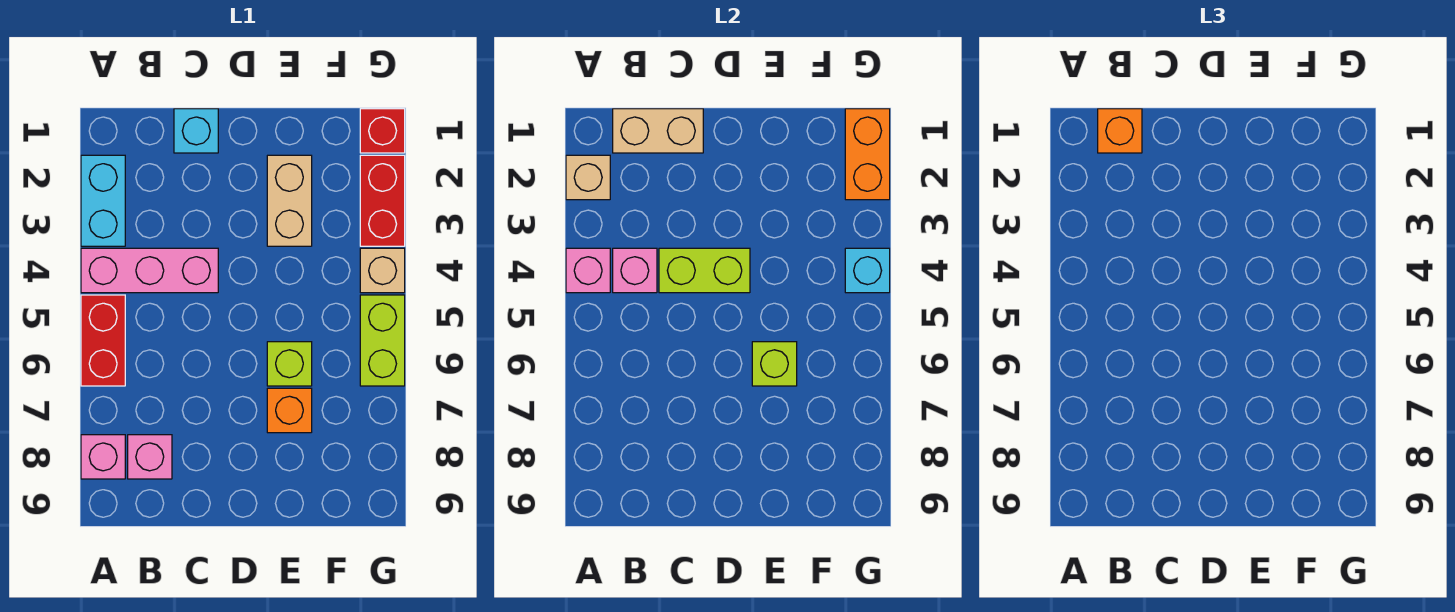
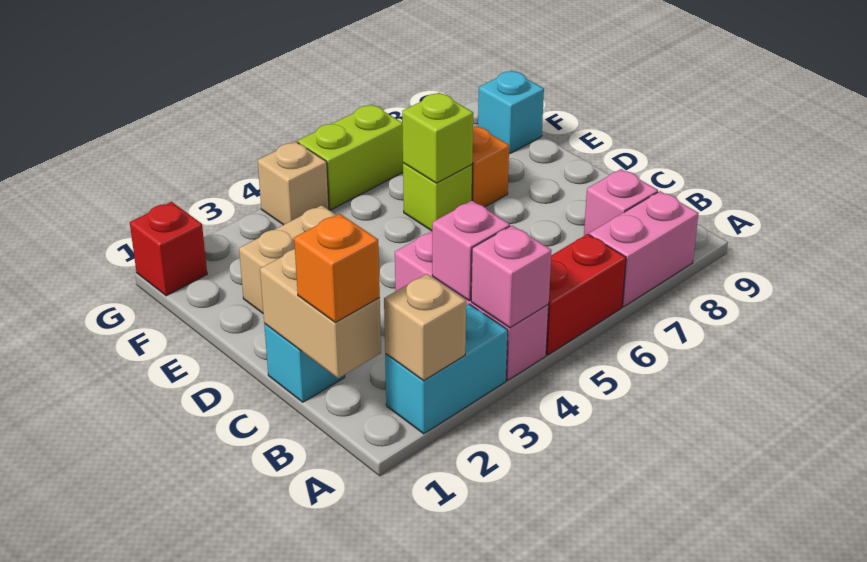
pink brick A8 level 1 -> pink brick A7:A8 level 1
lime brick C4:D4 level 2 -> none
orange brick G1:G2 level 2 -> none
red brick G2:G3 level 1 -> none
cyan brick G4 level 2 -> cyan brick F9 level 1

